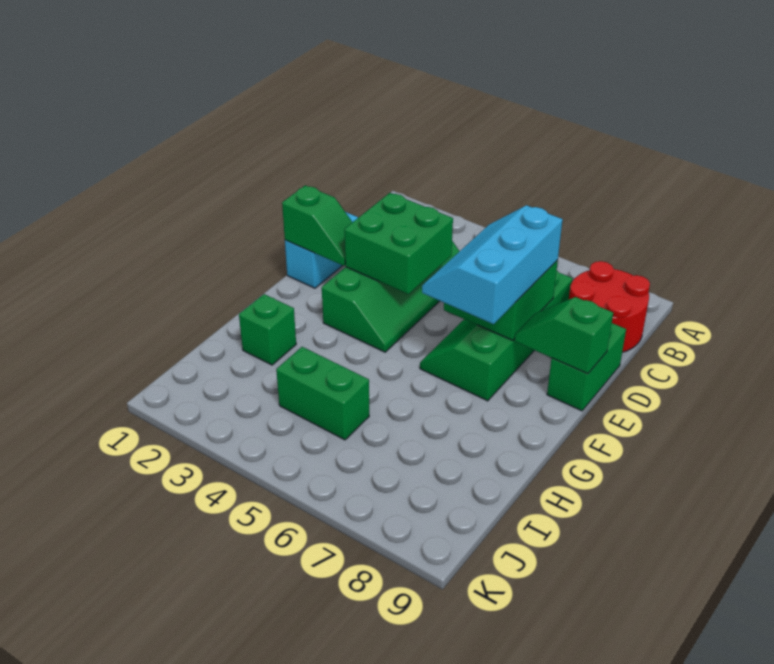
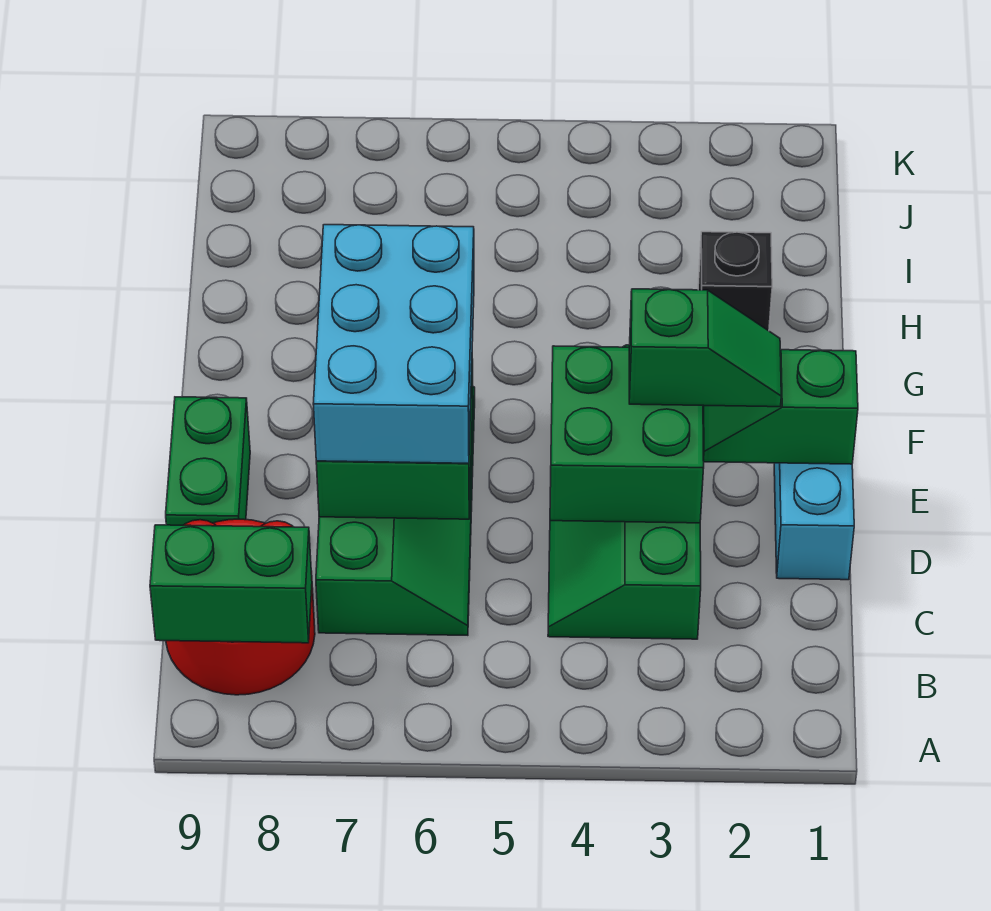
cyan slope D6:F7 level 3 top 7 -> cyan brick D6:F7 level 3
green slope E8:E9 level 2 top 9 -> green slope E2:E3 level 3 top 3
green brick H2 level 1 -> black brick H2 level 1
green brick I4:I5 level 1 -> green brick B8:B9 level 2

